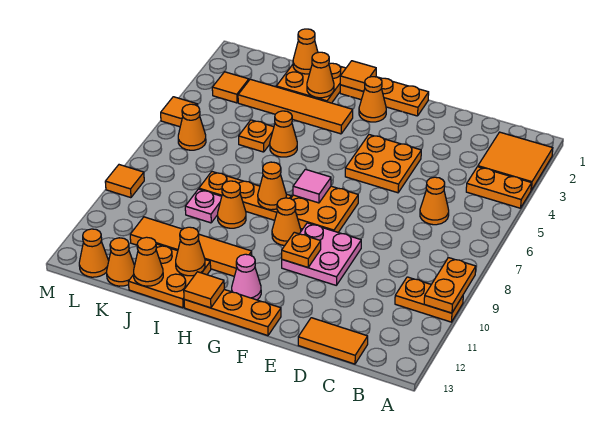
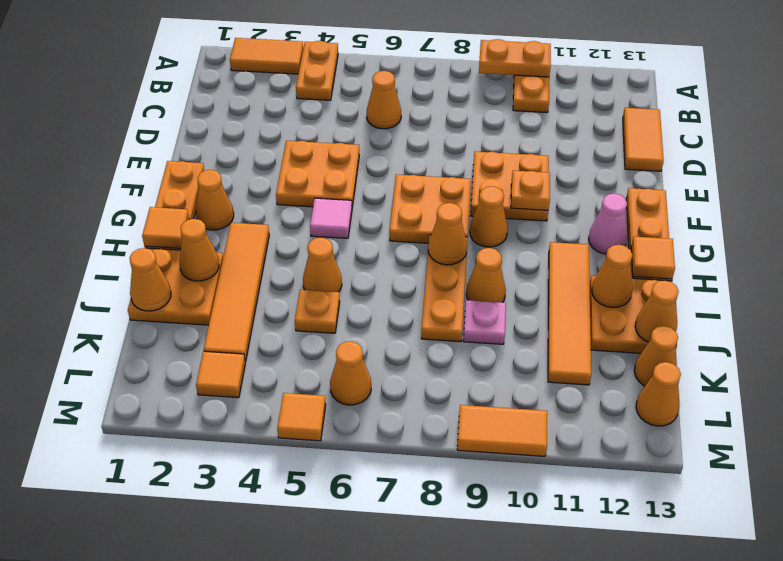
orange tile A2:B3 level 1 -> orange tile A2:A3 level 1
pink plate E9:F10 level 1 -> orange plate E9:F10 level 1
pink tile G7 level 2 -> pink tile G5 level 1
orange tile M9 level 1 -> orange tile M9:M10 level 1

